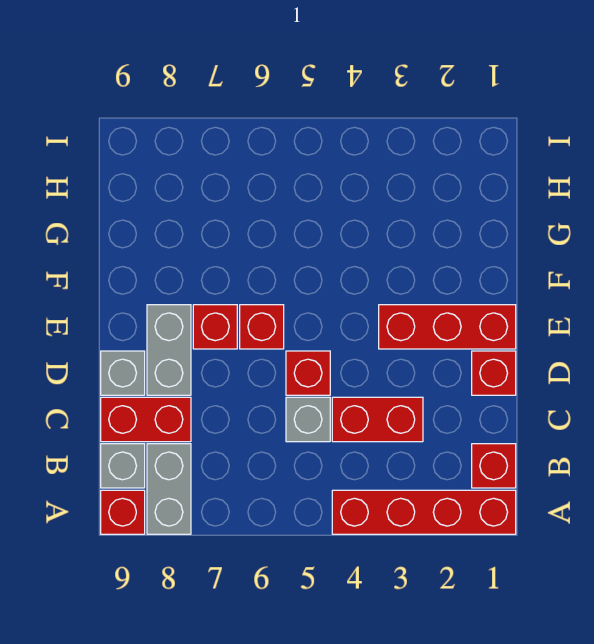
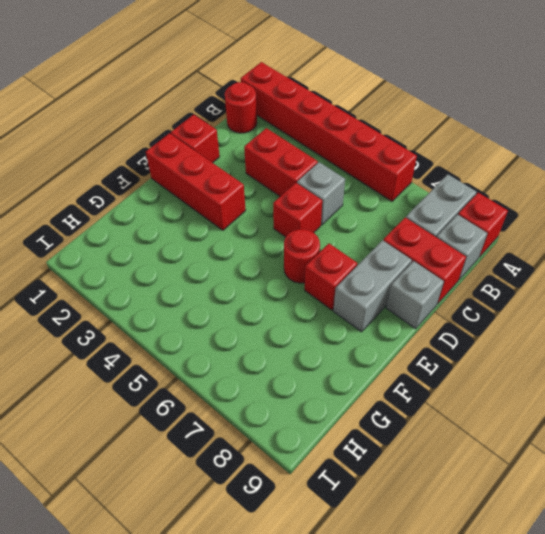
red brick A1:A4 level 1 -> red brick A1:A6 level 1
red brick B1 level 1 -> red round brick B1 level 1
red brick E6 level 1 -> red round brick E6 level 1

